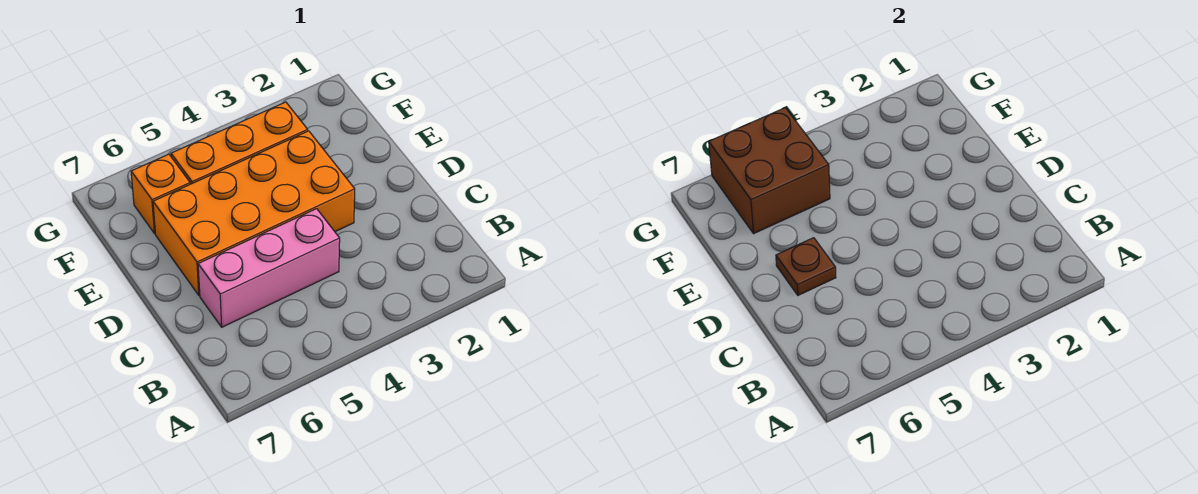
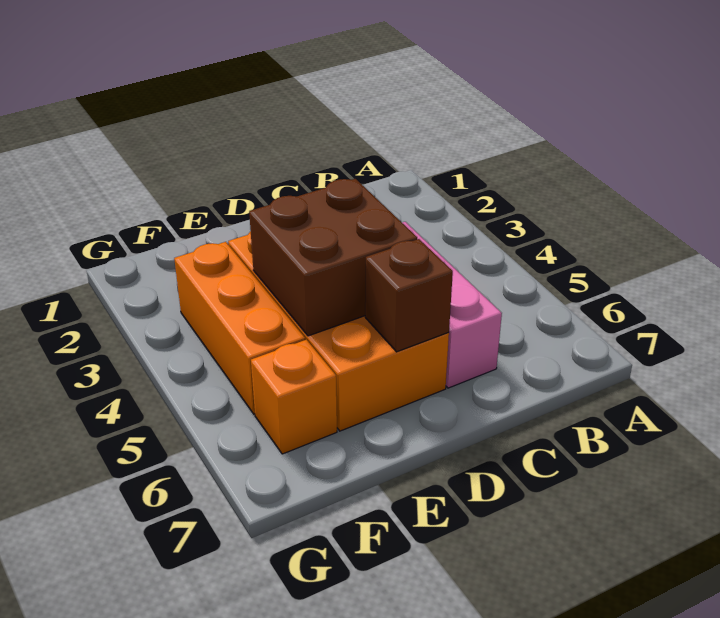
brown plate D6 level 2 -> brown brick D6 level 2
brown brick F5:G6 level 2 -> brown brick D4:E5 level 2

